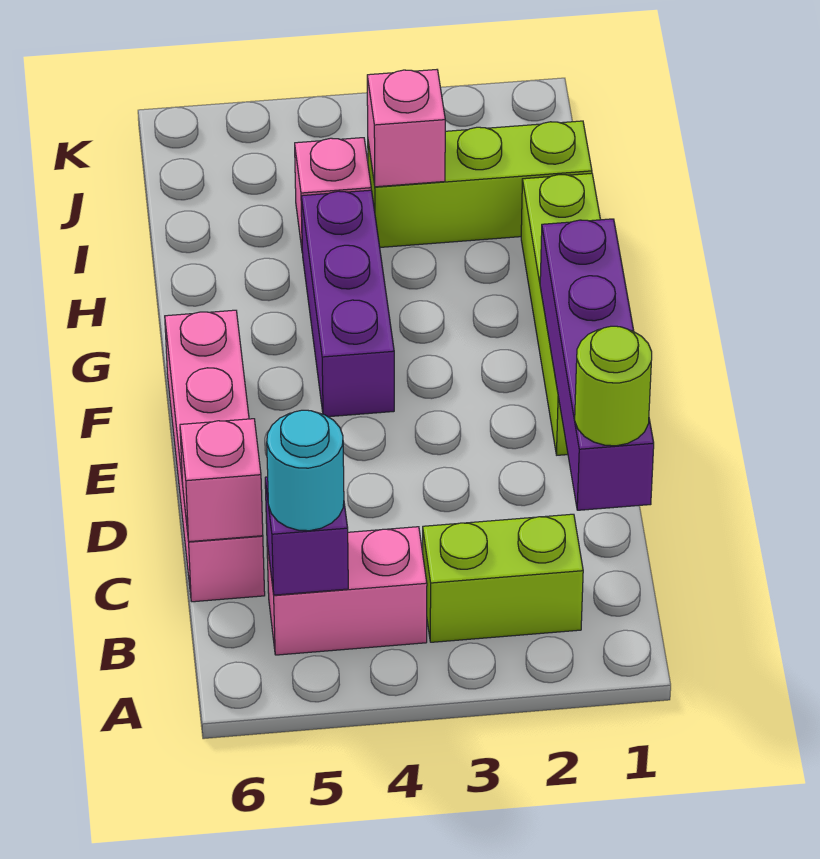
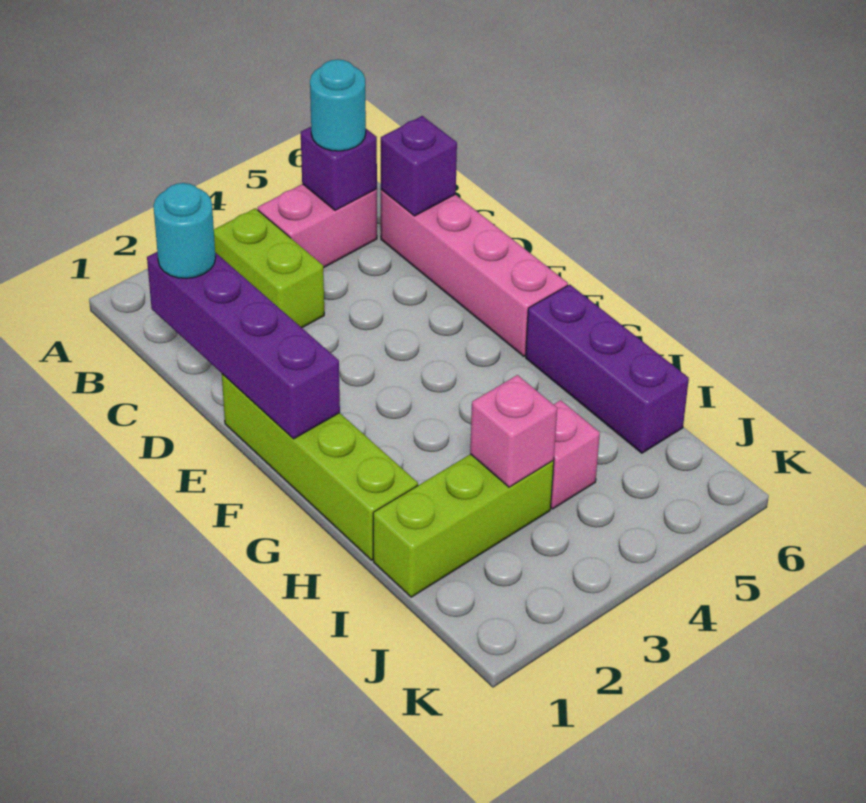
lime brick B2:B3 level 1 -> lime brick B3:C3 level 1
lime round brick C1 level 3 -> cyan round brick C1 level 3
pink brick C6 level 2 -> purple brick C6 level 2
purple brick F4:H4 level 1 -> purple brick G6:I6 level 1

